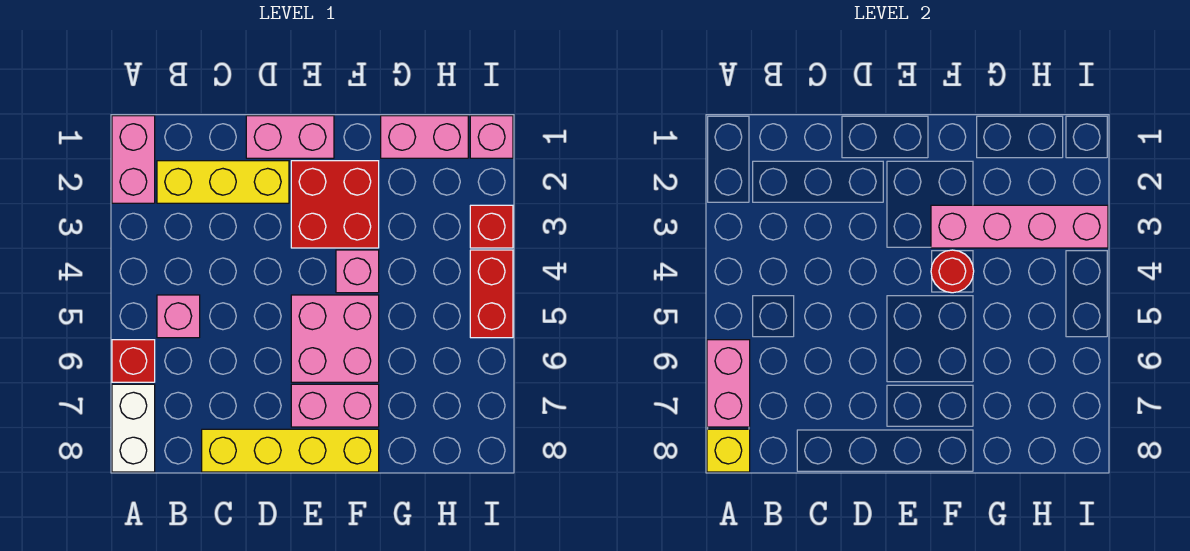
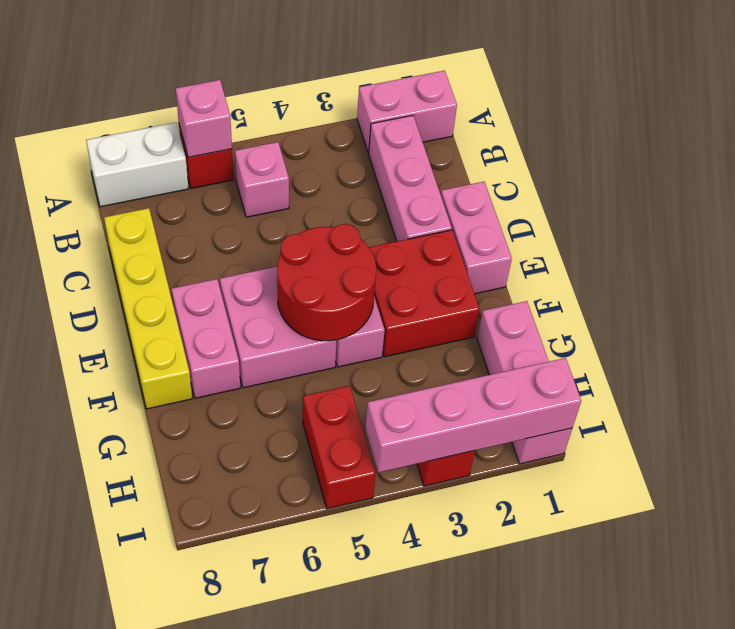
pink brick A6:A7 level 2 -> pink brick A6 level 2
yellow brick A8 level 2 -> none
yellow brick B2:D2 level 1 -> pink brick B2:D2 level 1
pink brick F3:I3 level 2 -> pink brick I1:I4 level 2
red round brick F4 level 2 -> red round brick E4:F5 level 2
red brick I4:I5 level 1 -> red brick H5:I5 level 1

